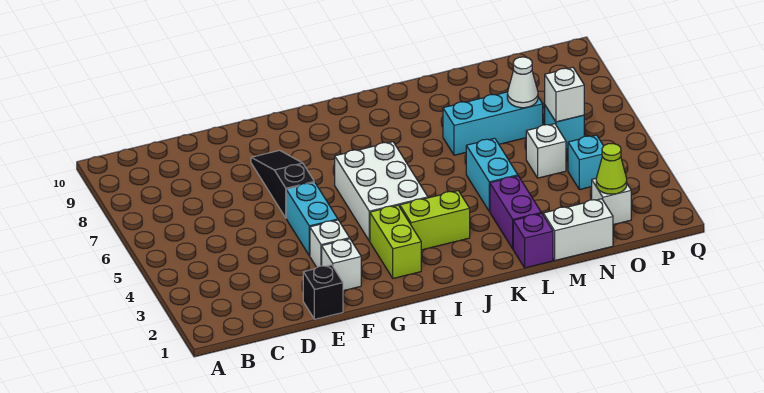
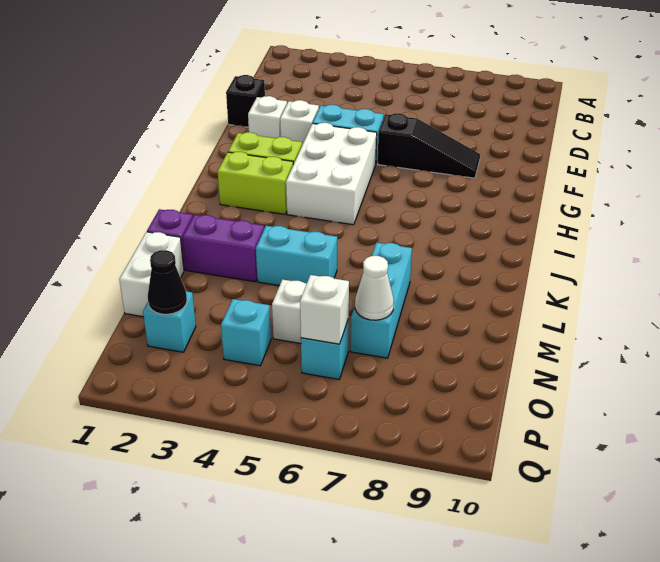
white brick H4:I6 level 1 -> white brick G4:I5 level 1
lime brick I3:J3 level 1 -> lime brick I2:I3 level 1
white brick O2 level 1 -> cyan brick O2 level 1
lime cone O2 level 2 -> black cone O2 level 2

